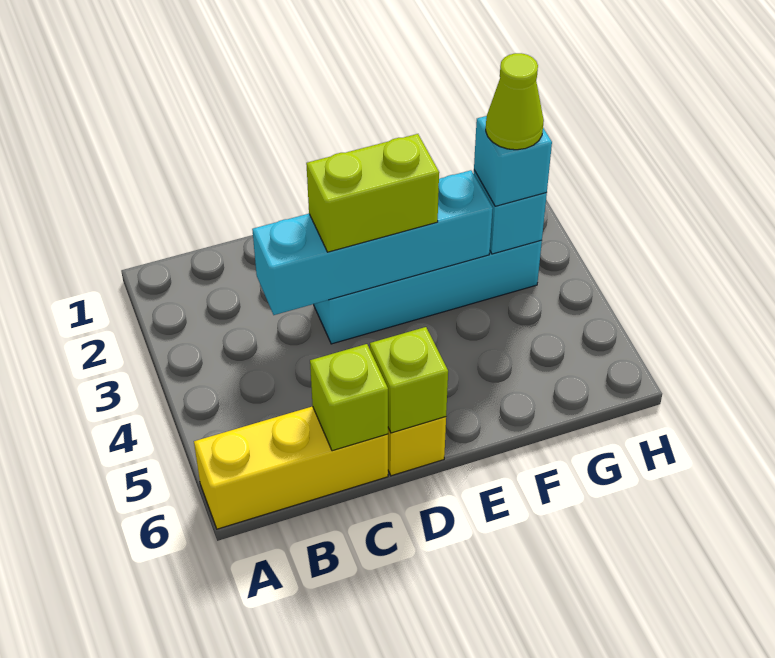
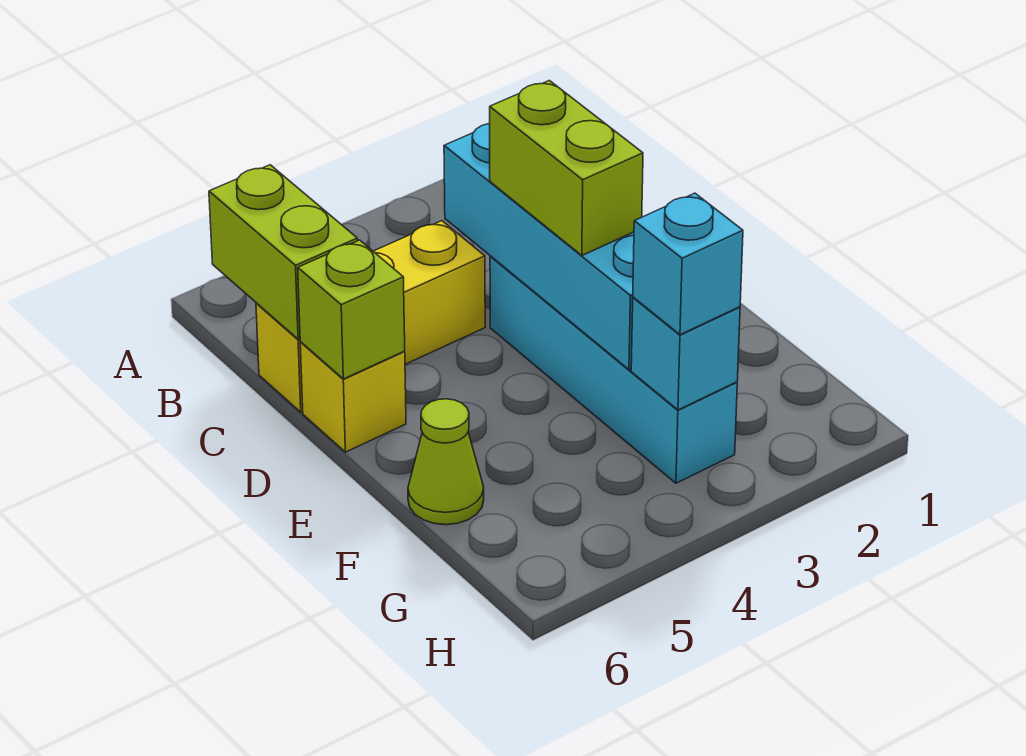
yellow brick A6:C6 level 1 -> yellow brick C4:C6 level 1
lime brick C6 level 2 -> lime brick B6:C6 level 2
lime cone G3 level 4 -> lime cone F6 level 1

